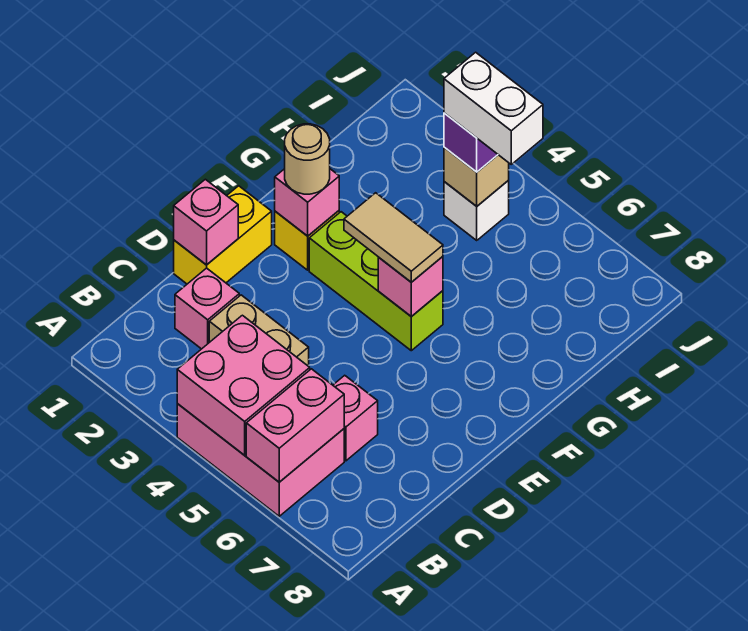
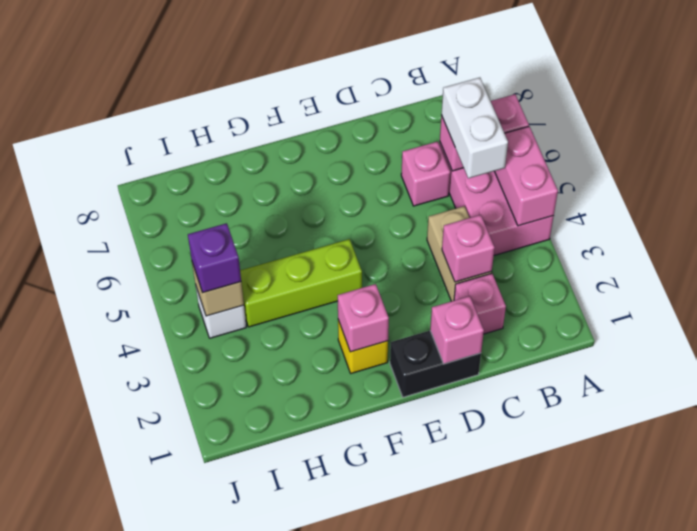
pink brick A4:B5 level 2 -> pink brick A4:A5 level 2
yellow brick D1:E1 level 1 -> black brick D1:E1 level 1
tan round brick F2 level 3 -> none
lime brick F3:F5 level 1 -> lime brick F4:H4 level 1
tan tile F4:F5 level 3 -> none
pink brick F5 level 2 -> pink brick C3 level 2
white brick I4:I5 level 4 -> white brick B5:B6 level 3

